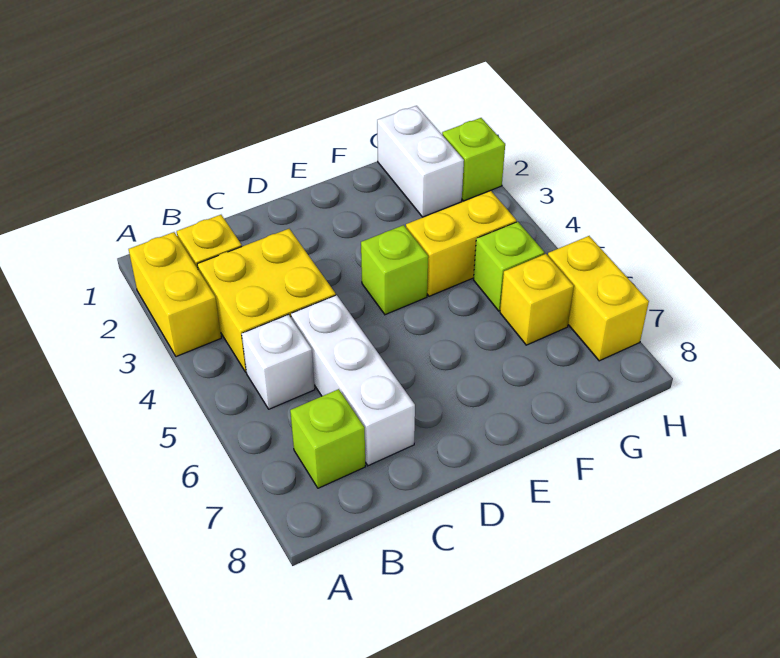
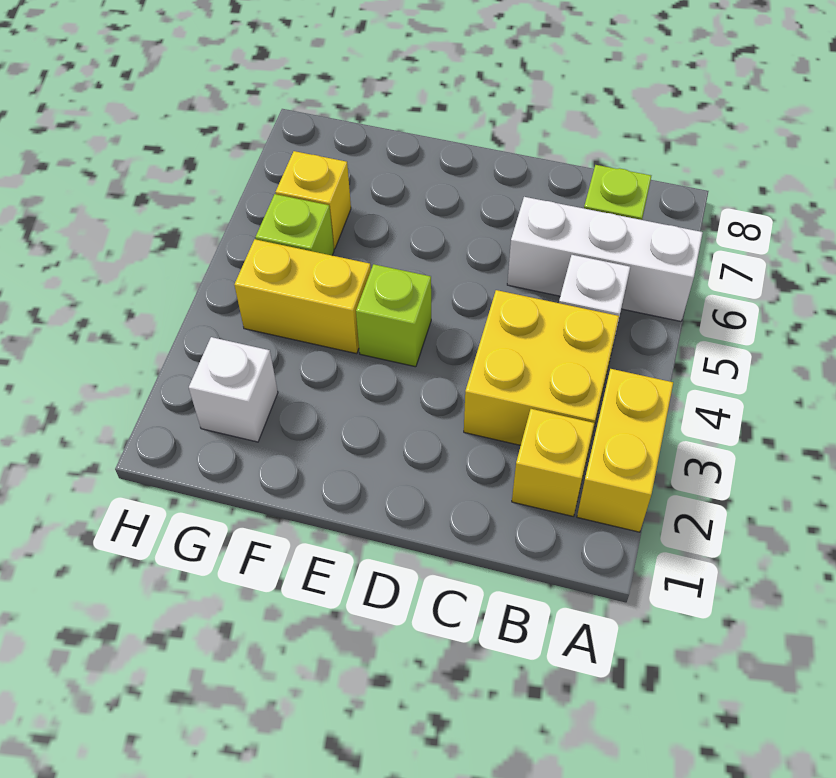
white brick C5:C7 level 1 -> white brick A6:C6 level 1
white brick G1:G2 level 1 -> white brick G2 level 1
lime brick H2 level 1 -> none
yellow brick H6:H7 level 1 -> none

